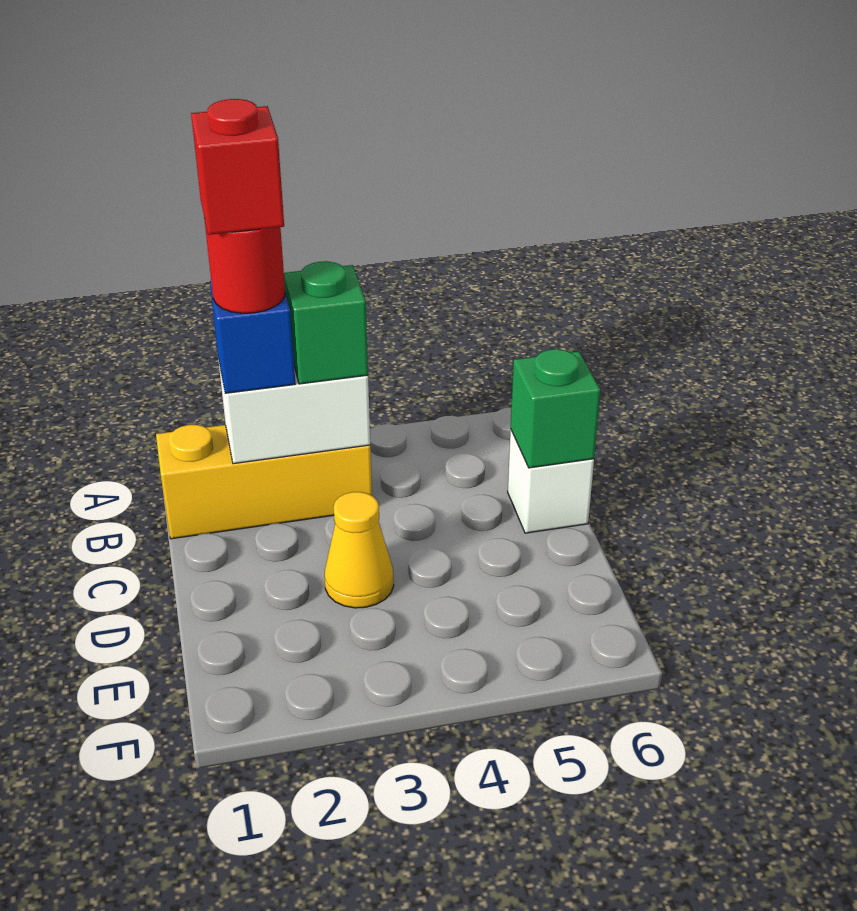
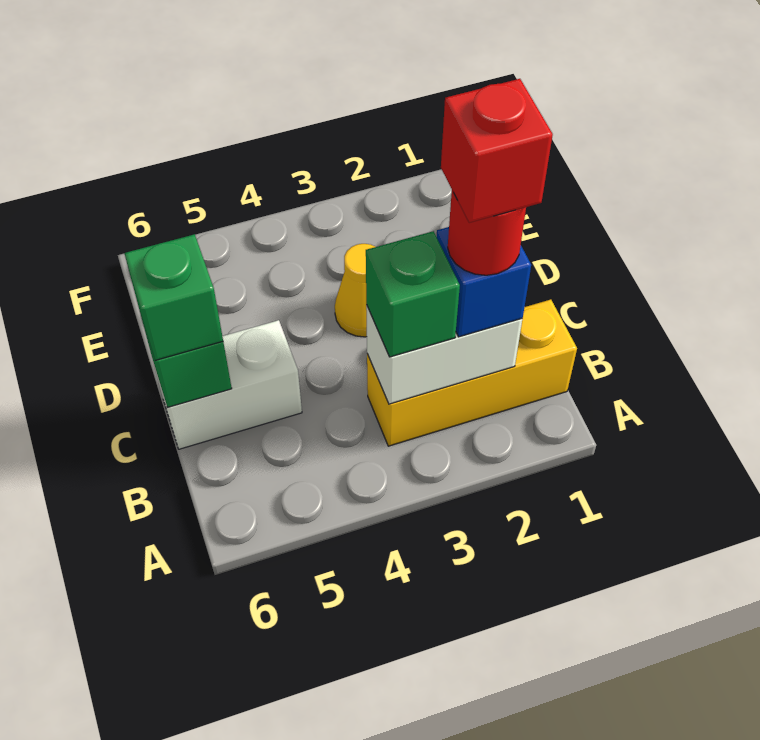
white brick C6 level 1 -> white brick C5:C6 level 1
none -> green brick C6 level 3

